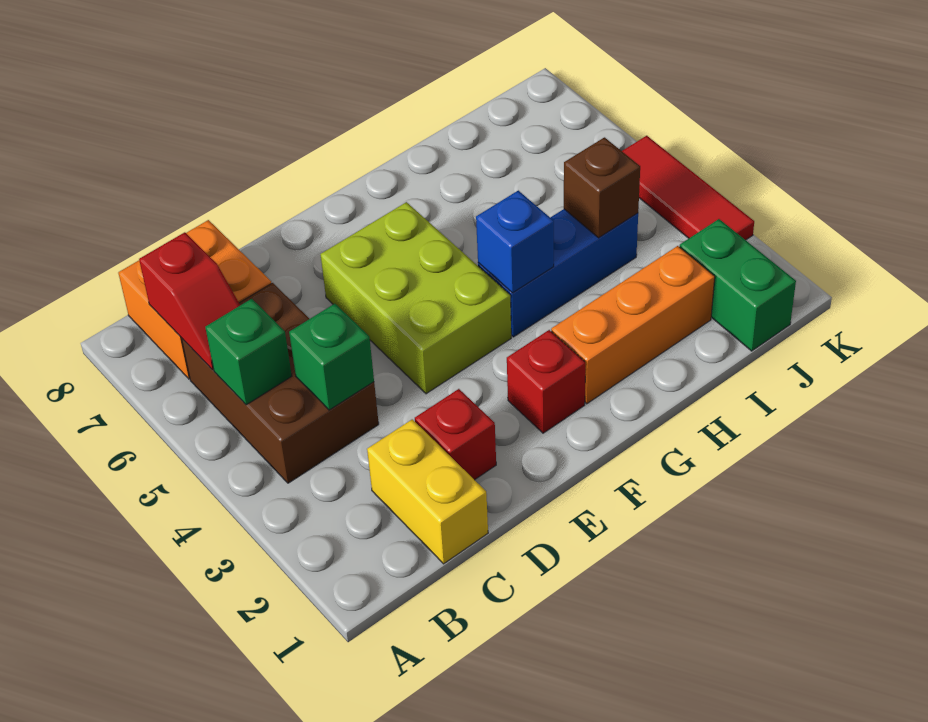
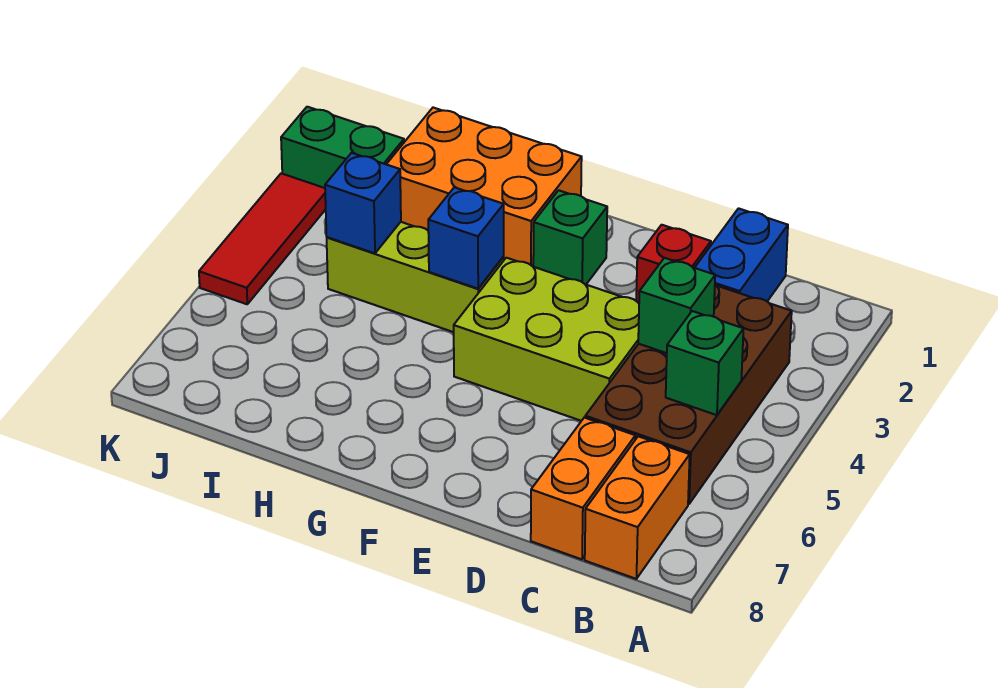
brown brick B4:C6 level 1 -> brown brick B3:C6 level 1
red slope B6:B7 level 2 top 7 -> none
yellow brick C1:C2 level 1 -> blue brick C1:C2 level 1
lime brick E4:F6 level 1 -> lime brick D4:F5 level 1
red brick F2 level 1 -> green brick F2 level 1
orange brick G2:I2 level 1 -> orange brick G1:I2 level 1
blue brick G4:I4 level 1 -> lime brick G4:I4 level 1
brown brick I4 level 2 -> blue brick I4 level 2
green brick J1:J2 level 1 -> green brick J2:K2 level 1

